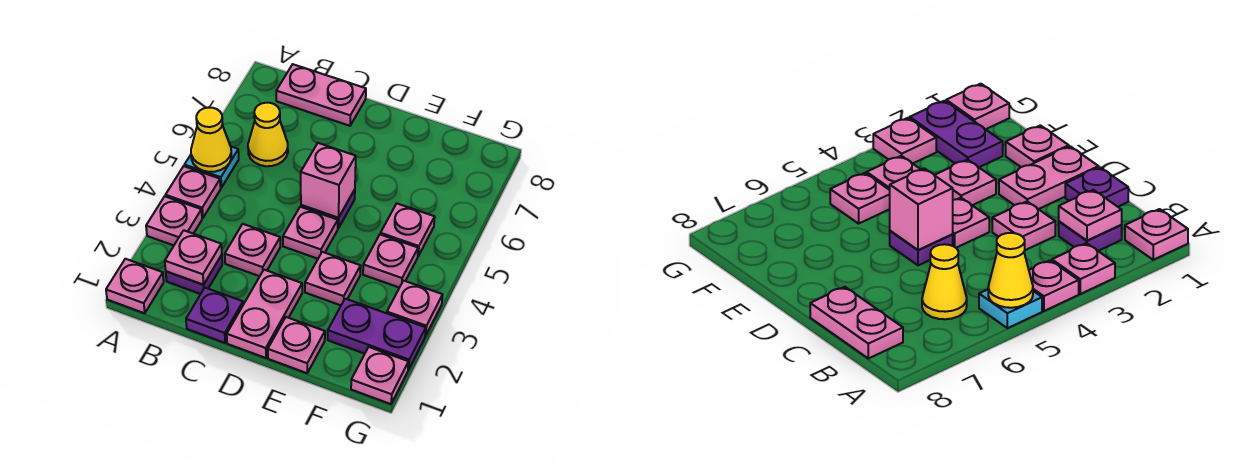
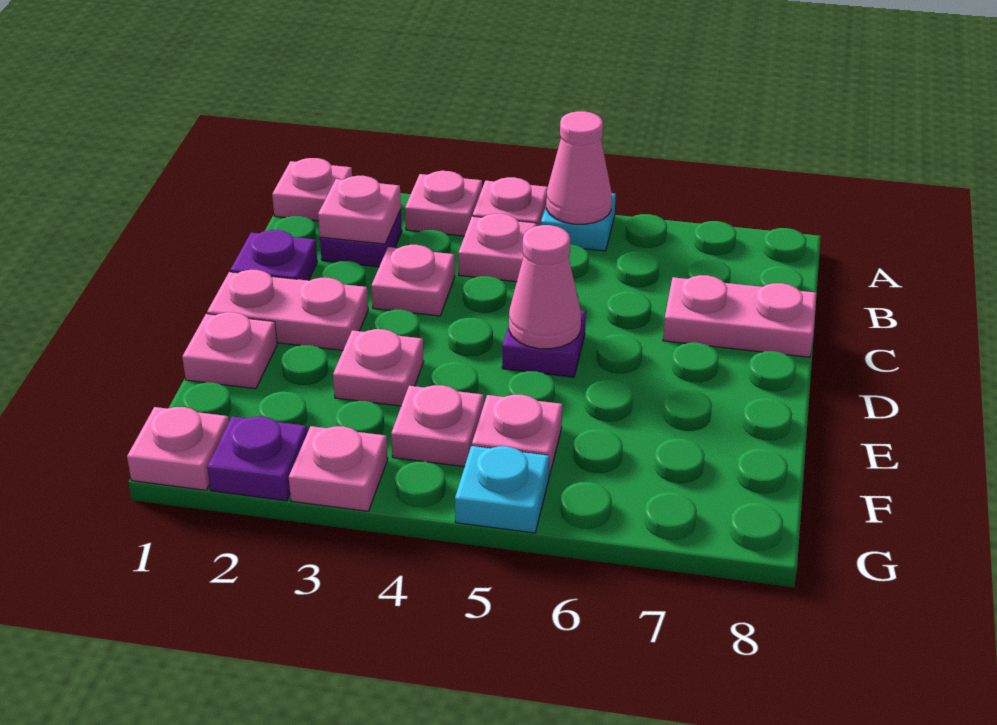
yellow cone A5 level 2 -> pink cone A5 level 2
yellow cone B6 level 1 -> none
pink plate B8:C8 level 1 -> pink plate C7:C8 level 1
pink plate D4 level 1 -> pink plate B4 level 1
pink brick D5 level 2 -> pink cone D5 level 2
purple plate F2:G2 level 1 -> purple plate G2 level 1
none -> cyan plate G5 level 1

